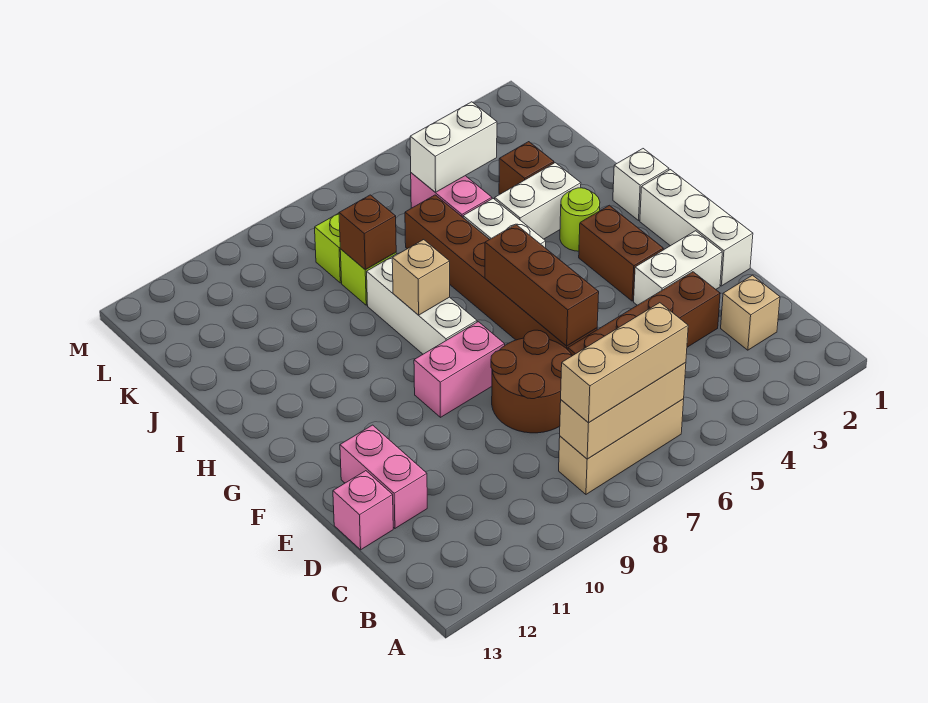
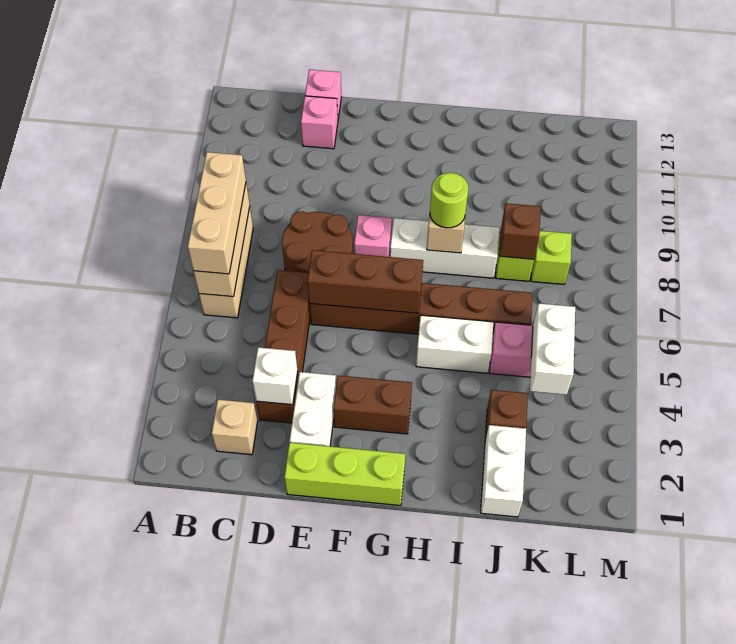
pink brick D12:E12 level 1 -> pink brick D12 level 1
white brick E1:G1 level 1 -> lime brick E1:G1 level 1
pink brick F8:F9 level 1 -> pink brick F8 level 1
white brick H1 level 1 -> white brick D3 level 2
lime round brick H3 level 1 -> lime round brick H8 level 3
white brick I3:I4 level 1 -> white brick J1:J2 level 1

